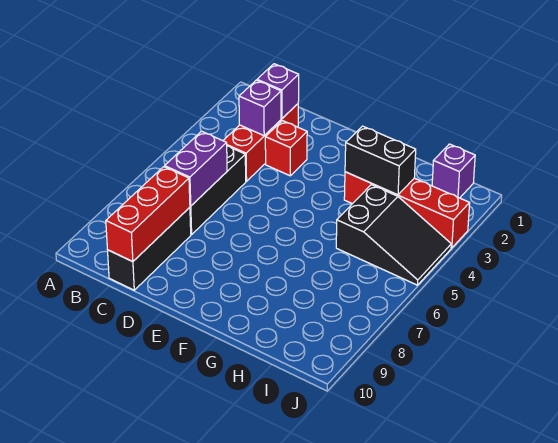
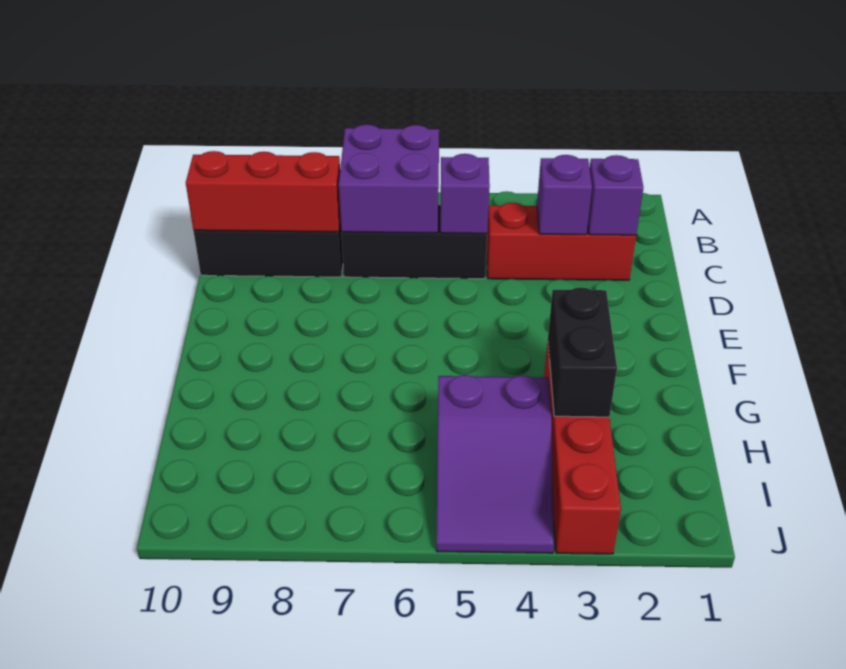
purple brick C6:C7 level 2 -> purple brick B6:C7 level 2
red brick D3 level 1 -> none
black slope H4:J5 level 1 top H -> purple slope H4:J5 level 1 top H
purple brick I1 level 1 -> purple brick C5 level 2

